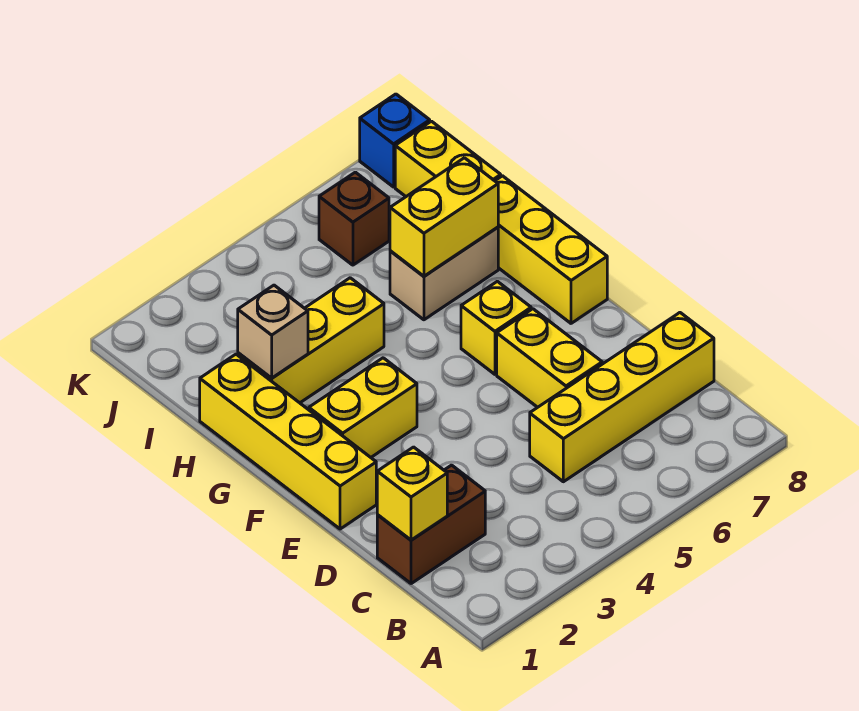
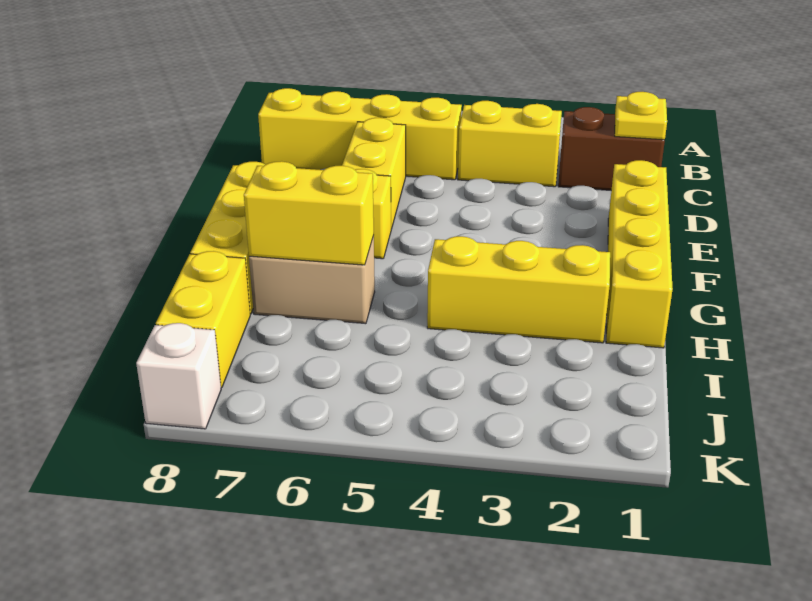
yellow brick C1 level 2 -> yellow plate C1 level 2
yellow brick F2:F3 level 1 -> yellow brick C3:C4 level 1
tan brick H2 level 2 -> none
brown brick J6 level 1 -> none
blue brick K8 level 1 -> white brick K8 level 1

